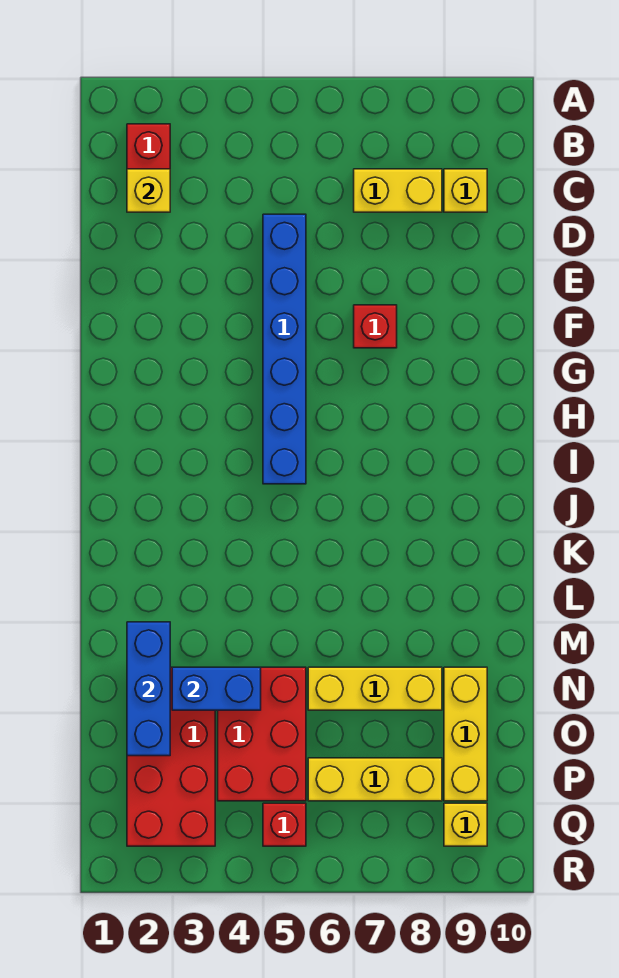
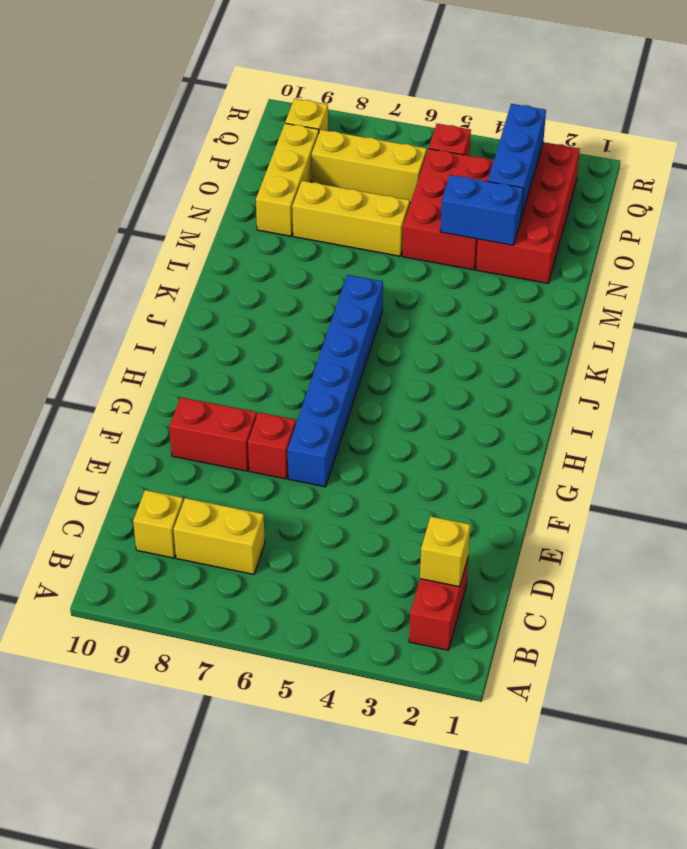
blue brick D5:I5 level 1 -> blue brick F6:K6 level 1
none -> red brick F8:F9 level 1
blue brick M2:O2 level 2 -> blue brick O3:Q3 level 2

